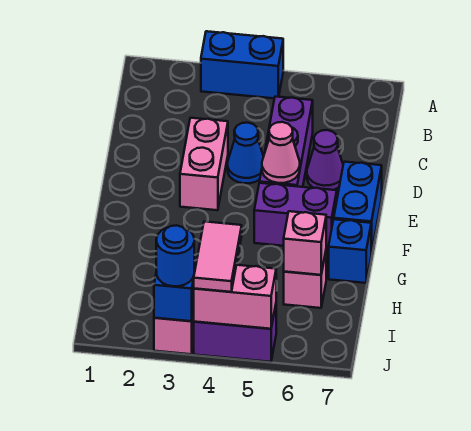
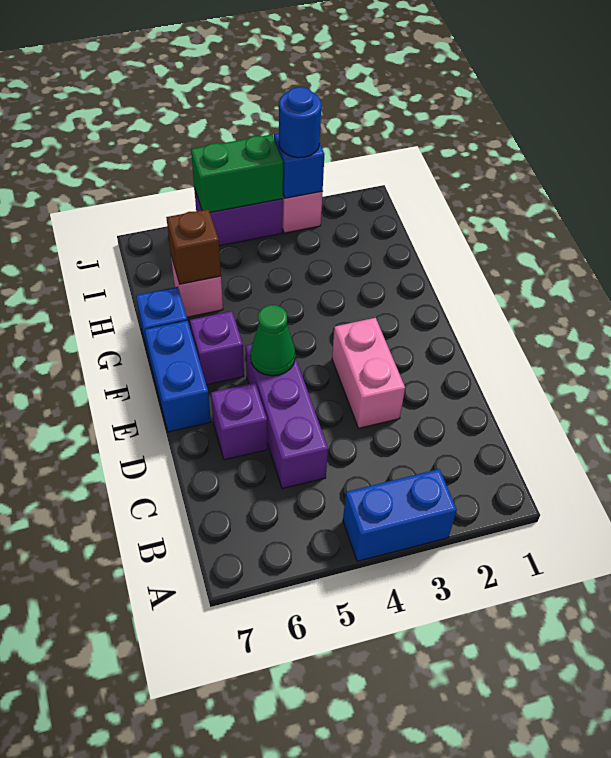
blue cone D4 level 1 -> none
purple cone D6 level 1 -> purple brick D6 level 1
pink cone E5 level 2 -> green cone E5 level 2
purple brick F5:F6 level 1 -> purple brick F6 level 1
pink brick H6 level 2 -> brown brick H6 level 2
pink tile I4:J4 level 3 -> none
pink brick J4:J5 level 2 -> green brick J4:J5 level 2

